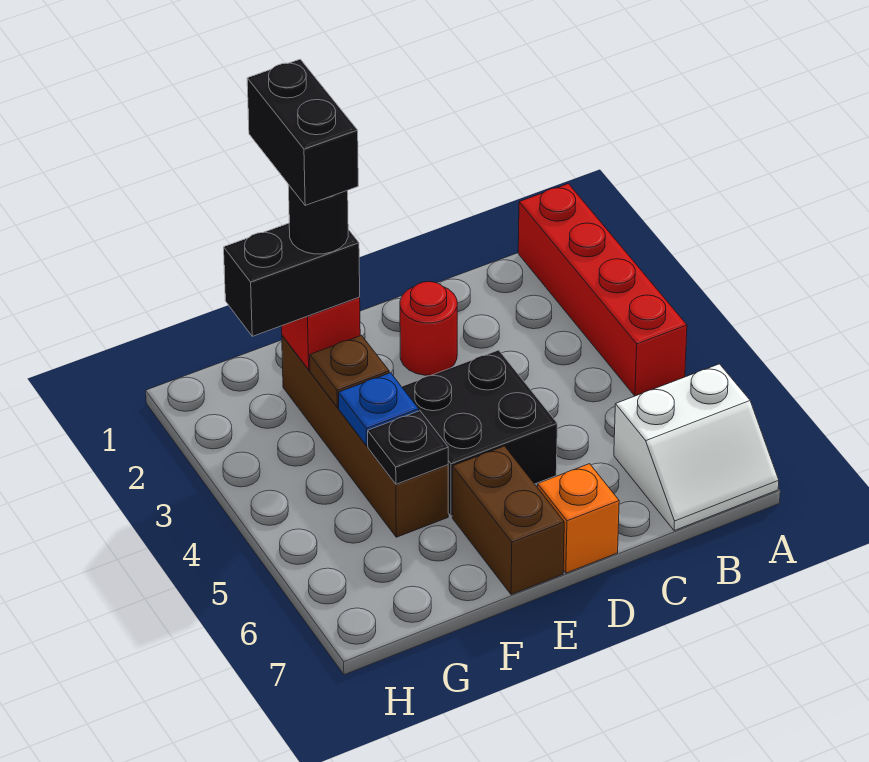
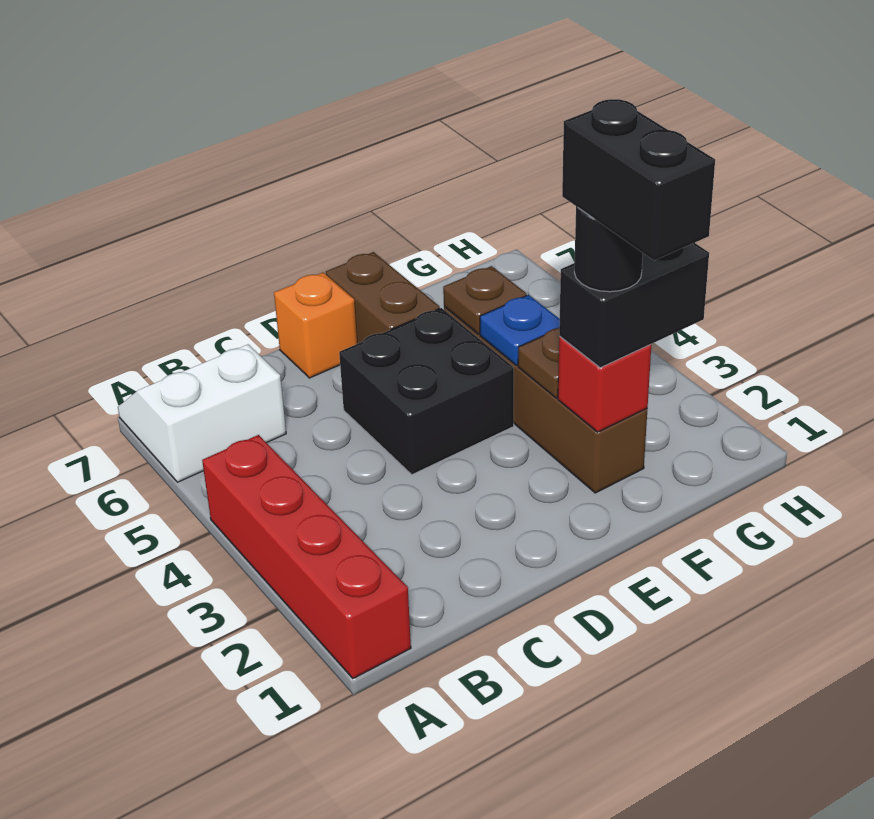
red round brick D2 level 1 -> none
black plate F5 level 2 -> brown plate F5 level 2

